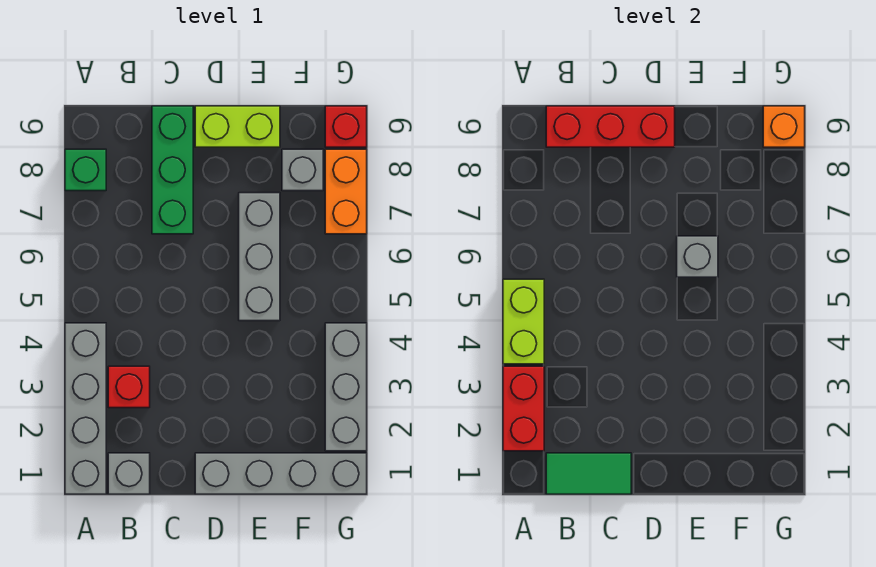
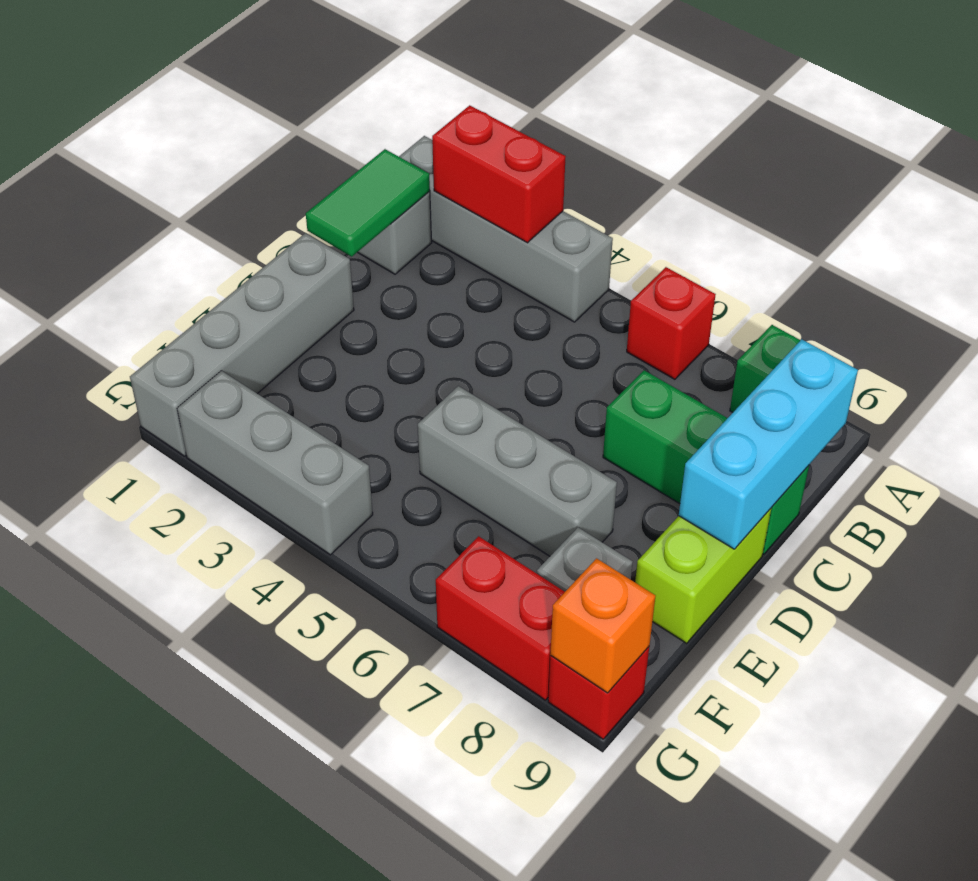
lime brick A4:A5 level 2 -> none
red brick B3 level 1 -> red brick A6 level 1
red brick B9:D9 level 2 -> cyan brick B9:D9 level 2
grey brick E6 level 2 -> none
orange brick G7:G8 level 1 -> red brick G7:G8 level 1

